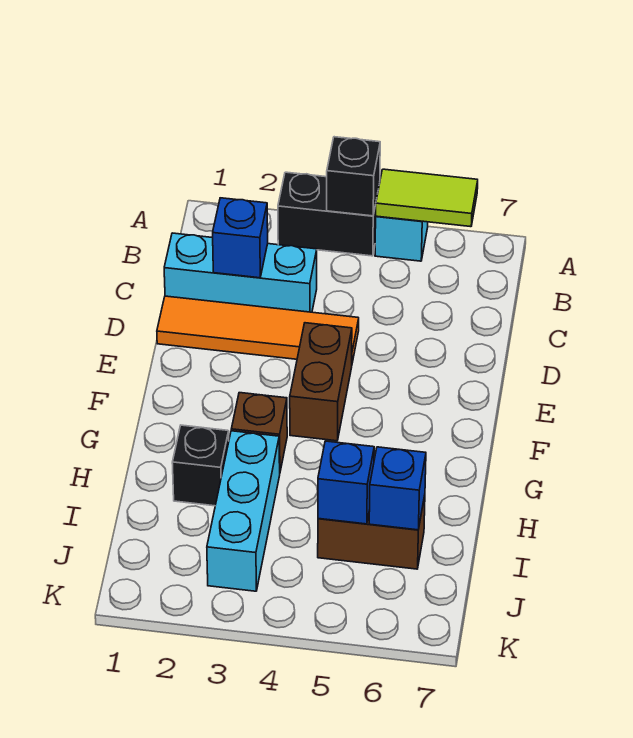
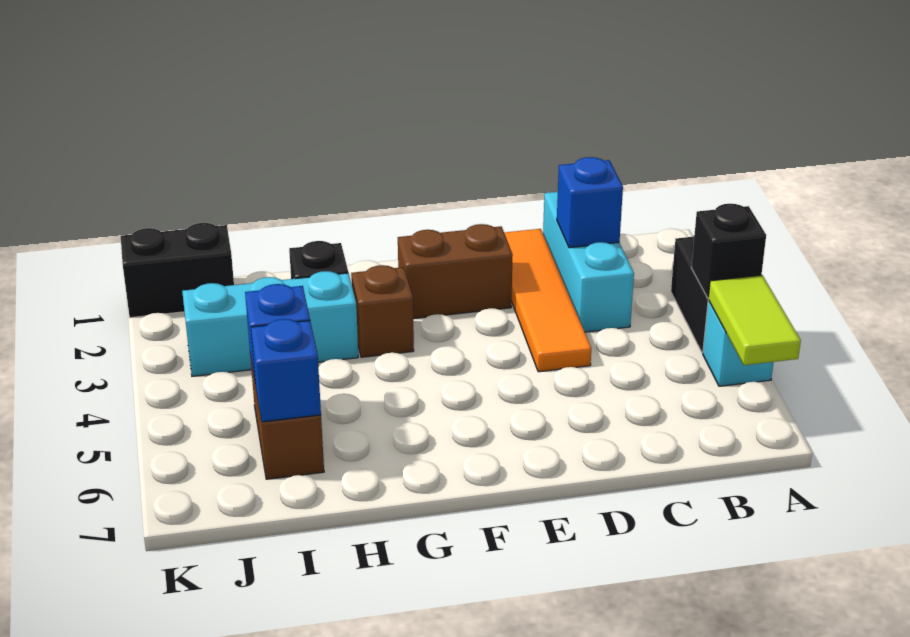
brown brick E4:F4 level 1 -> brown brick E2:F2 level 1
none -> black brick J1:K1 level 1

